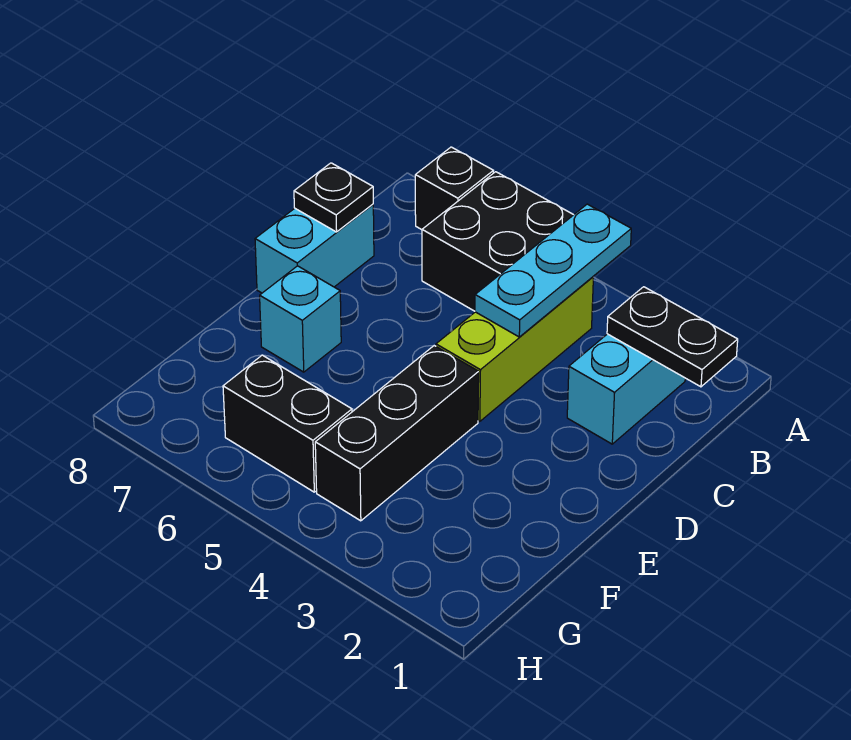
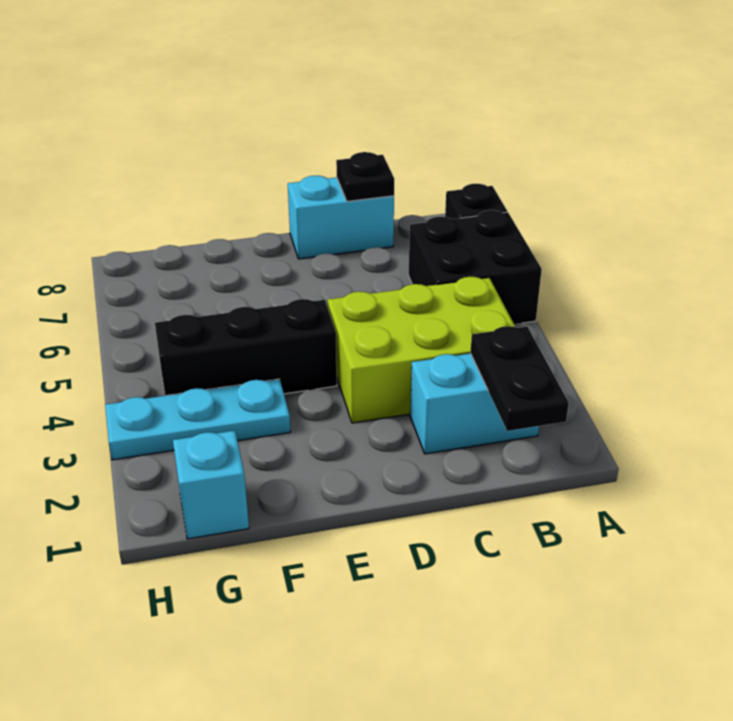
cyan plate A4:C4 level 2 -> cyan plate F3:H3 level 1
lime brick B4:D4 level 1 -> lime brick B3:D4 level 1
cyan brick E7 level 1 -> cyan brick G1 level 1
black brick G5:G6 level 1 -> none

